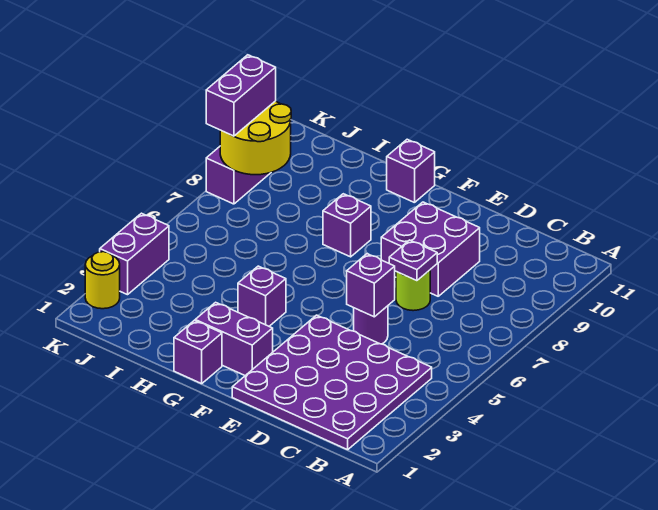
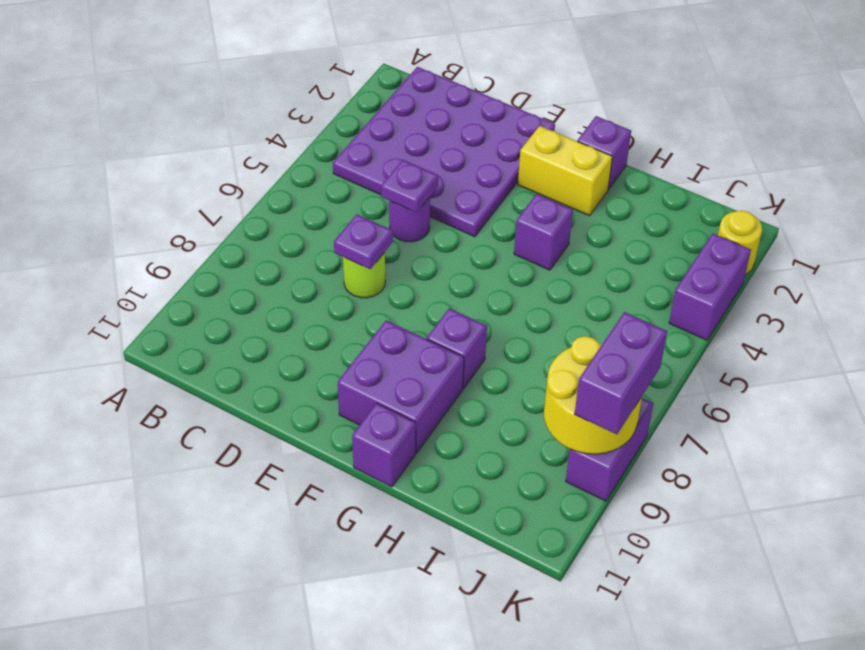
purple brick D5 level 2 -> purple plate D5 level 2
purple brick D8:E9 level 1 -> purple brick F9:G10 level 1
purple brick F2:G2 level 1 -> yellow brick F2:G2 level 1

